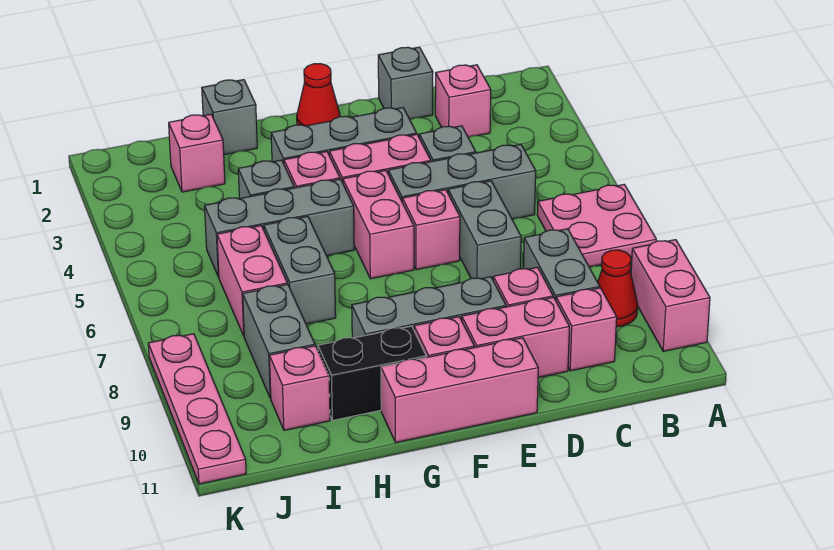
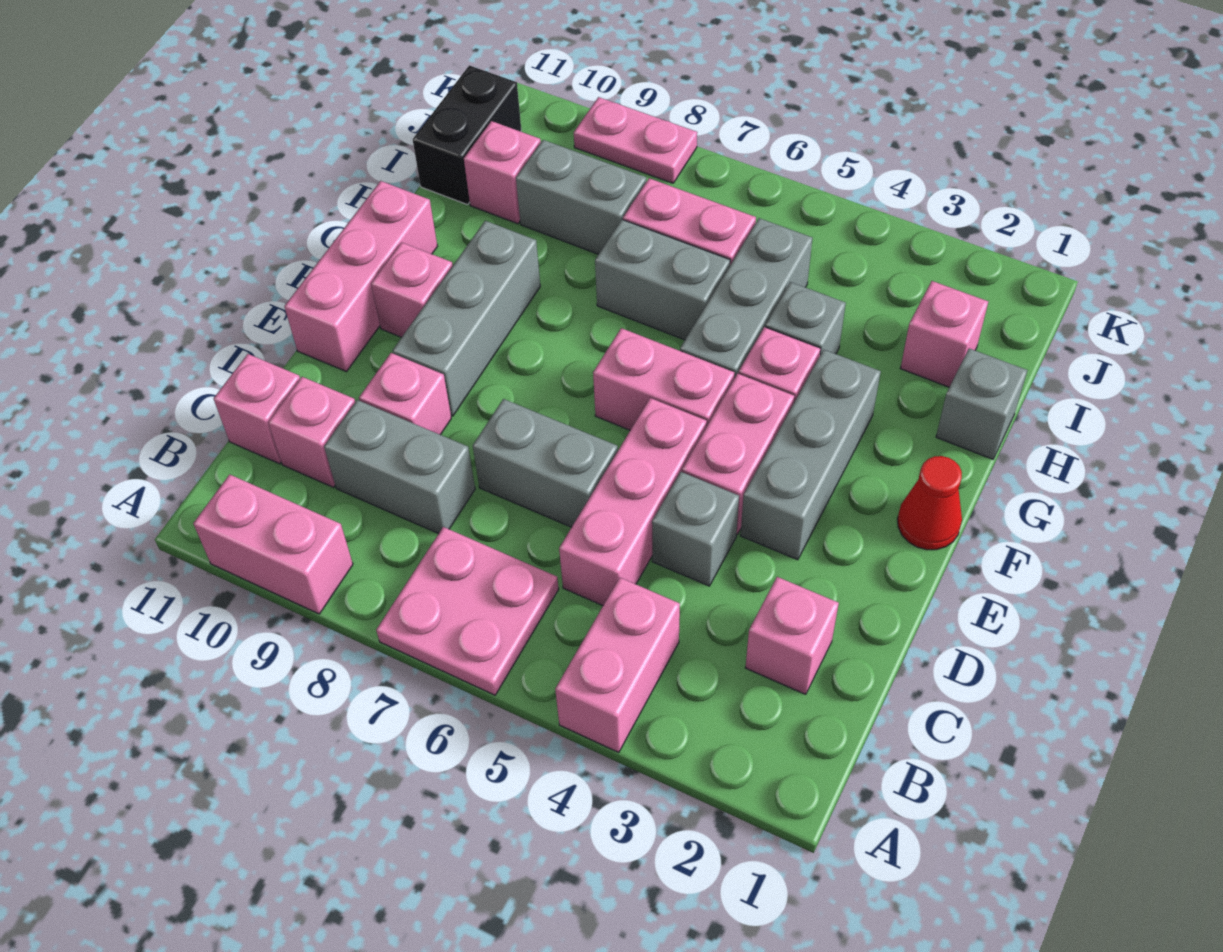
red cone B9 level 1 -> none
grey brick C5:E5 level 1 -> pink brick C5:E5 level 1
grey brick D1 level 1 -> none
pink brick D10:E10 level 1 -> pink brick A4:B4 level 1
pink brick E6 level 1 -> pink brick C11 level 1
black brick G10:H10 level 1 -> black brick I11:J11 level 1
pink plate K8:K11 level 1 -> pink plate K8:K9 level 1

